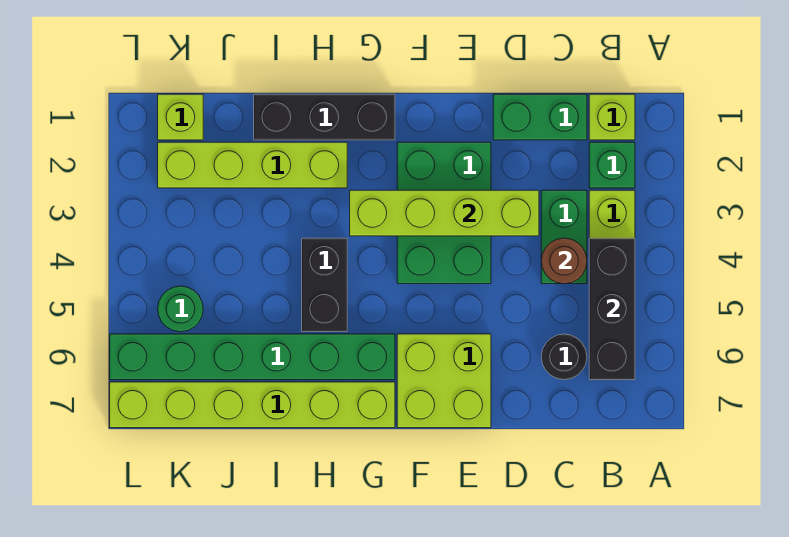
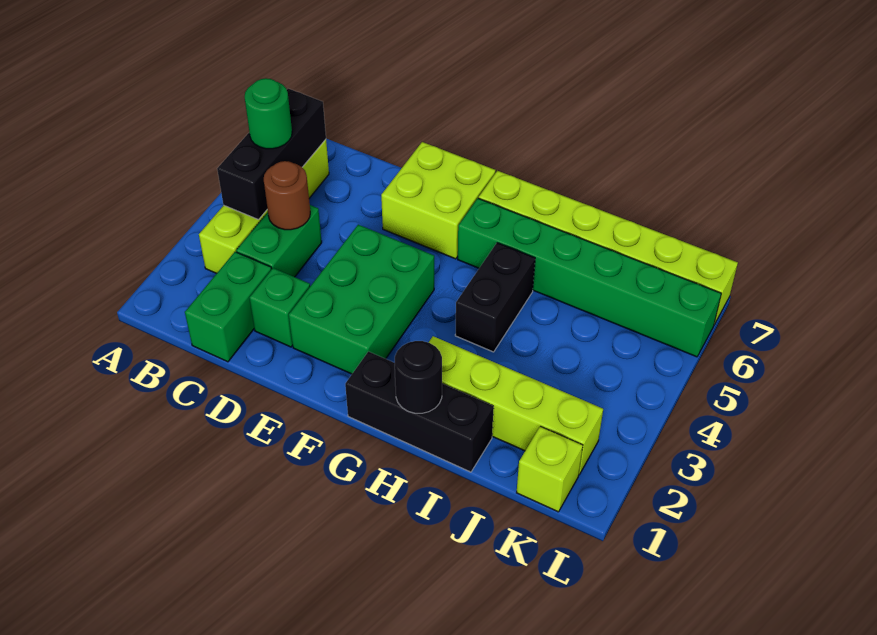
lime brick B1 level 1 -> none
green brick B2 level 1 -> green brick D2 level 1
green brick C1:D1 level 1 -> green brick C1:C2 level 1
black round brick C6 level 1 -> black round brick H1 level 2
lime brick D3:G3 level 2 -> none
green round brick K5 level 1 -> green round brick B5 level 3

